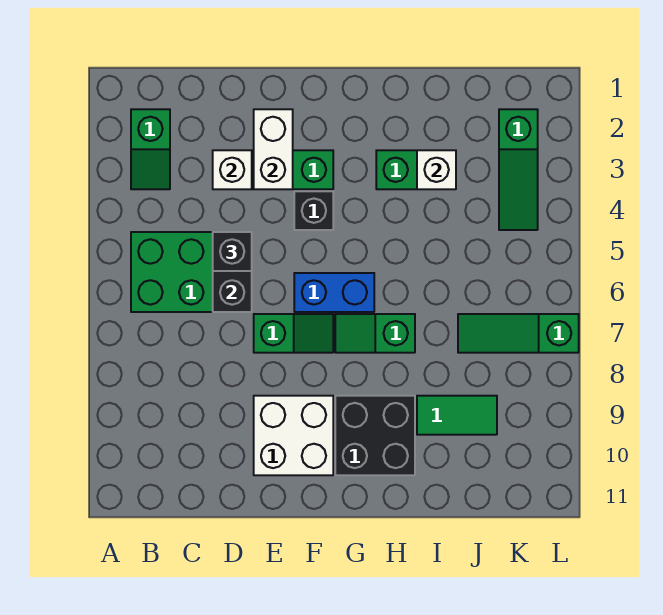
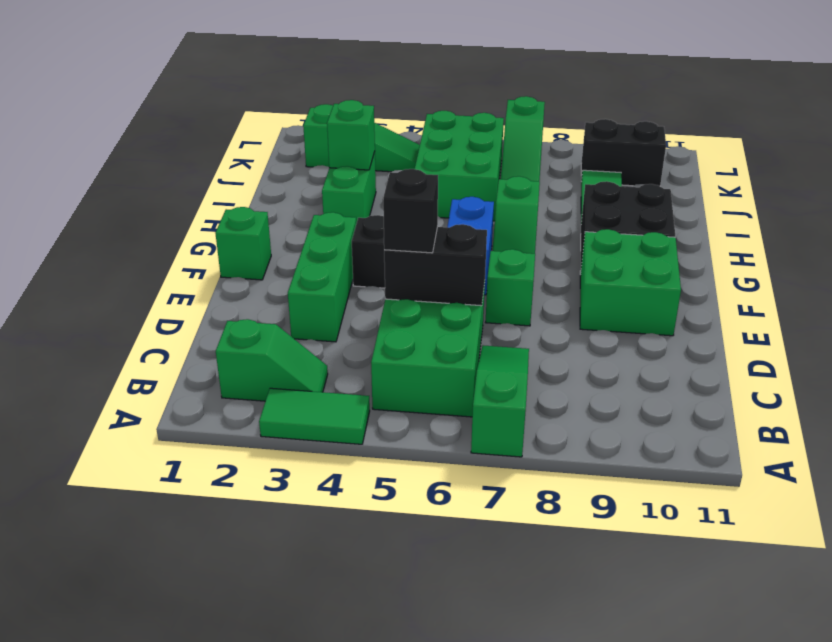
none -> green tile A3:A4 level 1
none -> green slope A7:C7 level 1 top A
white brick D3 level 2 -> none
white brick E2:E3 level 2 -> none
white brick E9:F10 level 1 -> green brick E9:F10 level 1
none -> green brick F1 level 1
white brick I3 level 2 -> green brick I3 level 2
none -> green brick I5:K6 level 1
none -> black brick K9:K10 level 1

